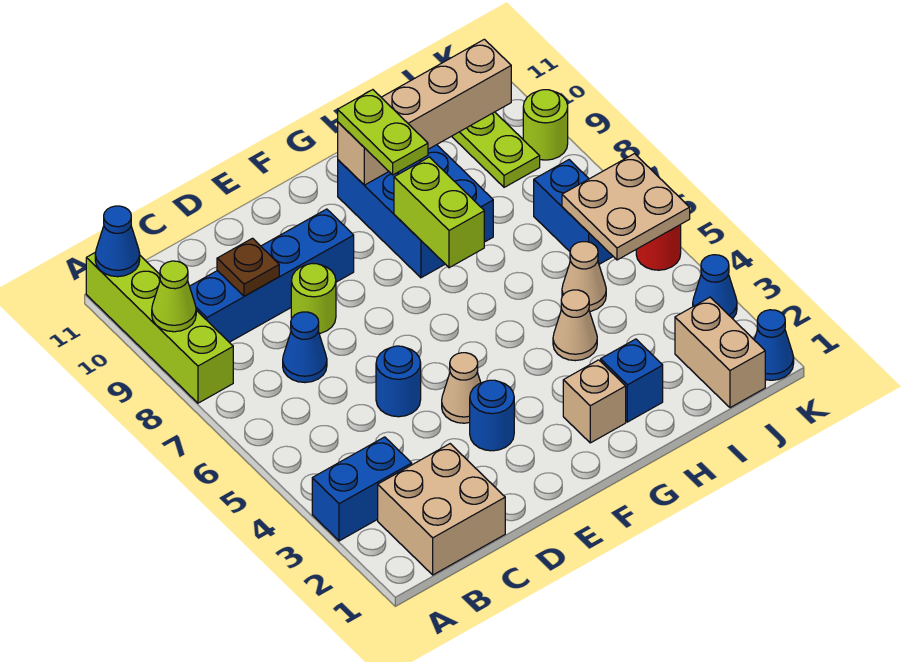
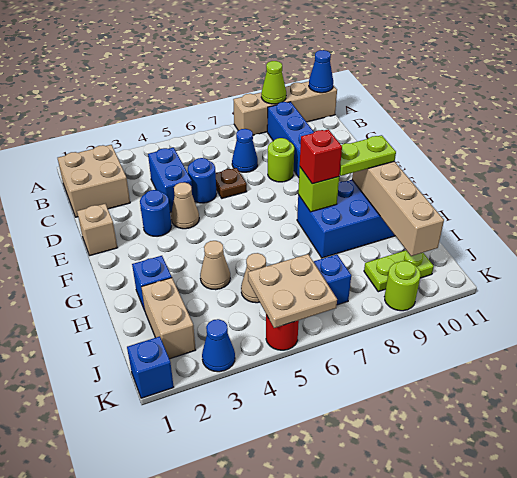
blue brick A3:B3 level 1 -> blue brick C4:D4 level 1
lime brick A8:A11 level 1 -> tan brick A8:A11 level 1
brown plate C9 level 2 -> brown plate D6 level 1
tan brick G2 level 1 -> tan brick E1 level 1
lime brick G7:G8 level 2 -> lime brick G8 level 2
none -> red brick G8 level 3
tan brick J1:J2 level 1 -> tan brick I2:J2 level 1
blue cone K1 level 1 -> blue brick K1 level 1

